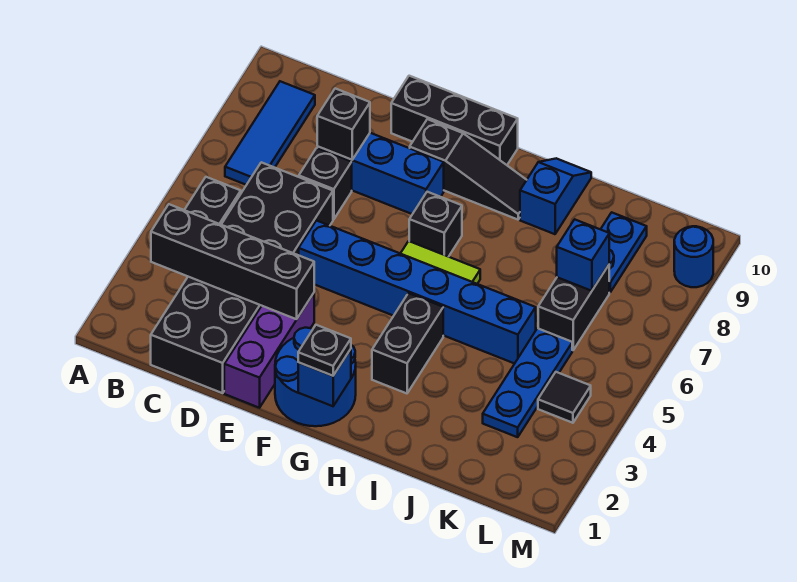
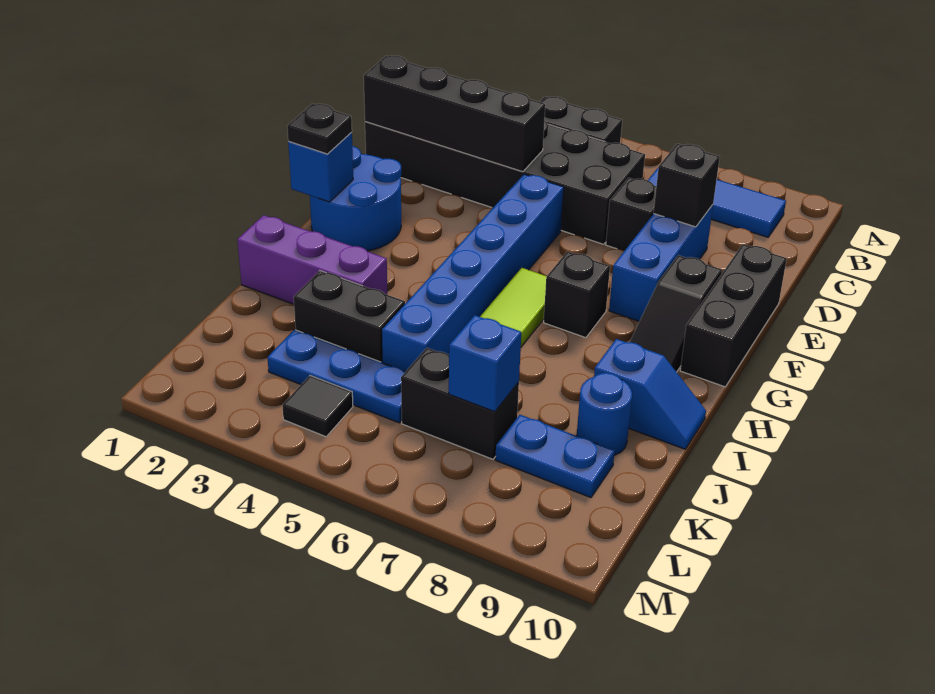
black brick B3:E3 level 2 -> black brick D1:D4 level 2
purple brick E1:E3 level 1 -> purple brick I1:I3 level 1
black brick H3:H4 level 1 -> black brick J3:J4 level 1
blue round brick M9 level 1 -> blue round brick J9 level 1

